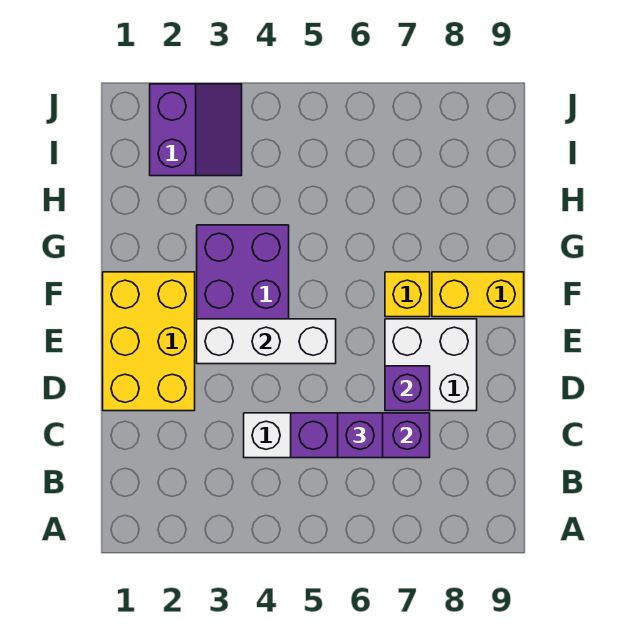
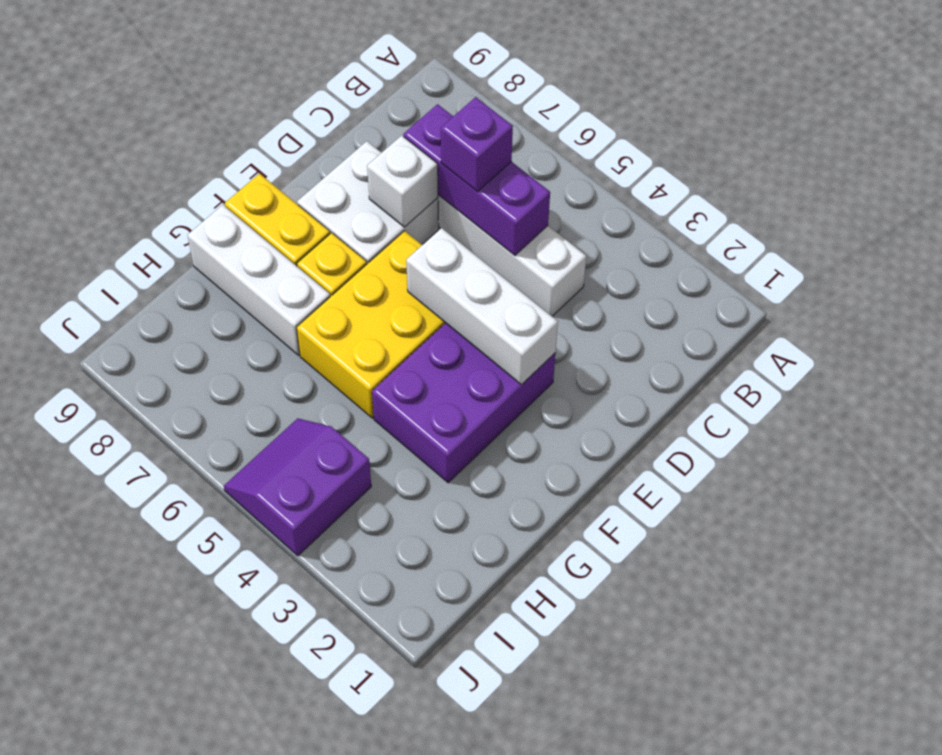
yellow brick D1:F2 level 1 -> yellow brick E5:G6 level 1
purple brick D7 level 2 -> white brick D7 level 2
none -> white brick G7:G9 level 1
purple slope I2:J3 level 1 top 2 -> purple slope I4:J5 level 1 top 4

